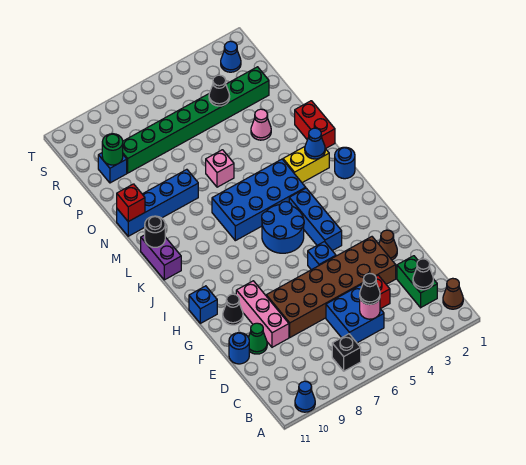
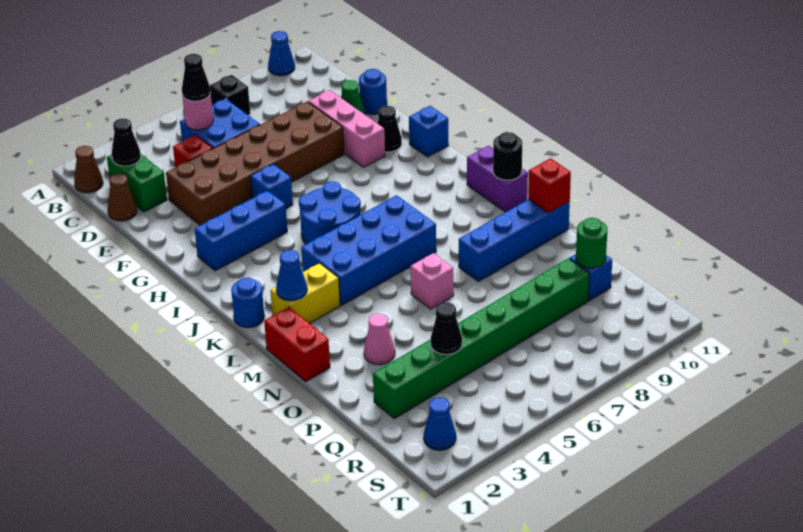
brown cone F2 level 1 -> brown cone D1 level 1
blue brick H4:J4 level 1 -> blue brick H2:H4 level 1

